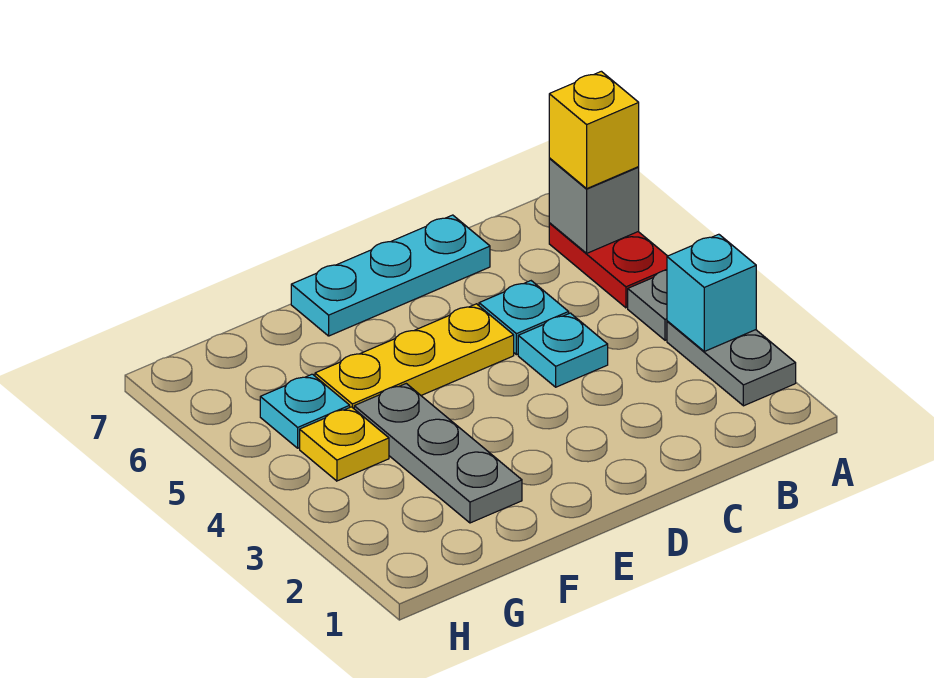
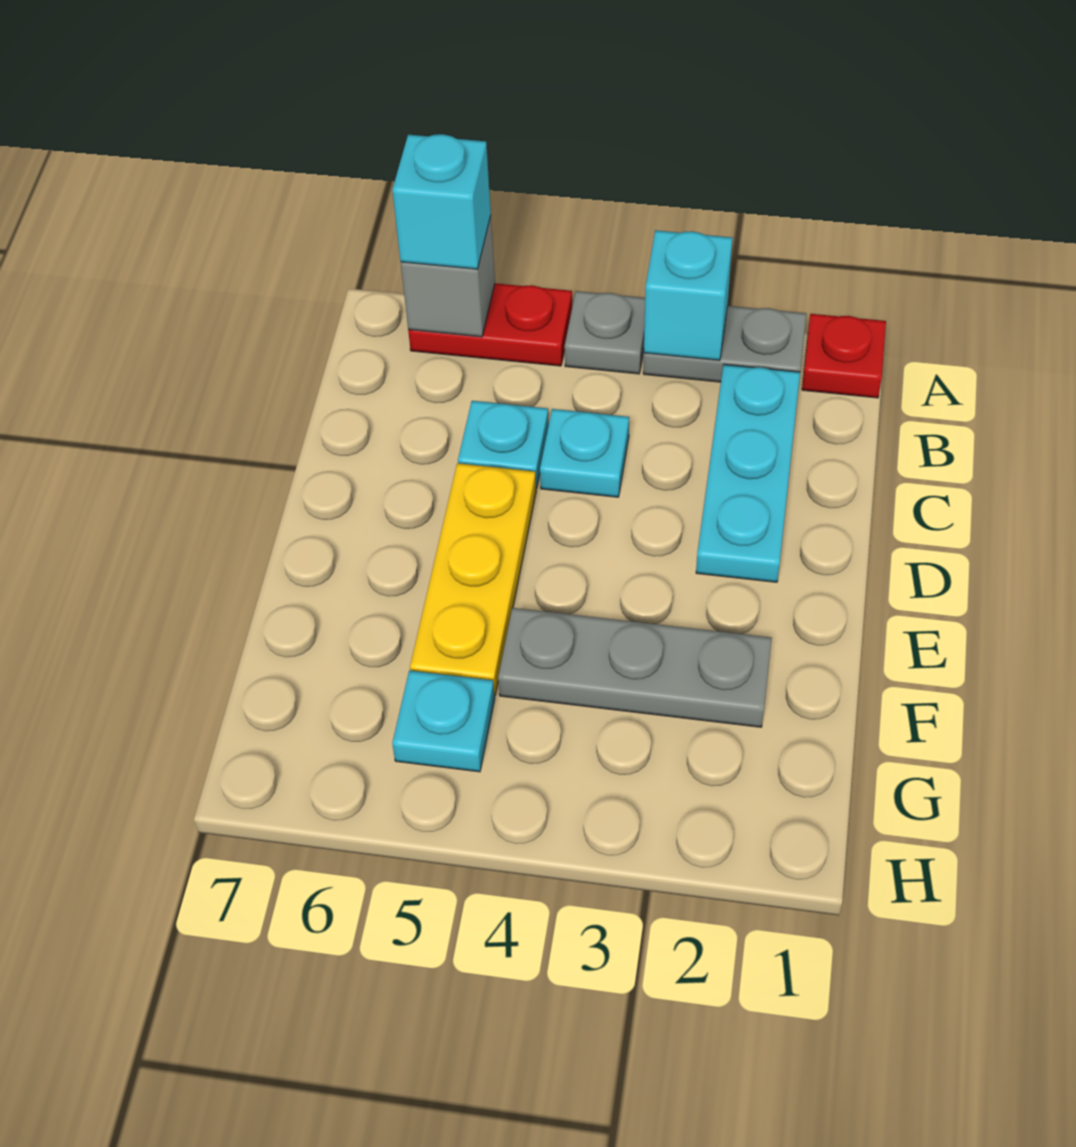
none -> red plate A1 level 1
yellow brick A6 level 3 -> cyan brick A6 level 3
cyan plate C7:E7 level 1 -> cyan plate B2:D2 level 1
yellow plate G4 level 1 -> none

